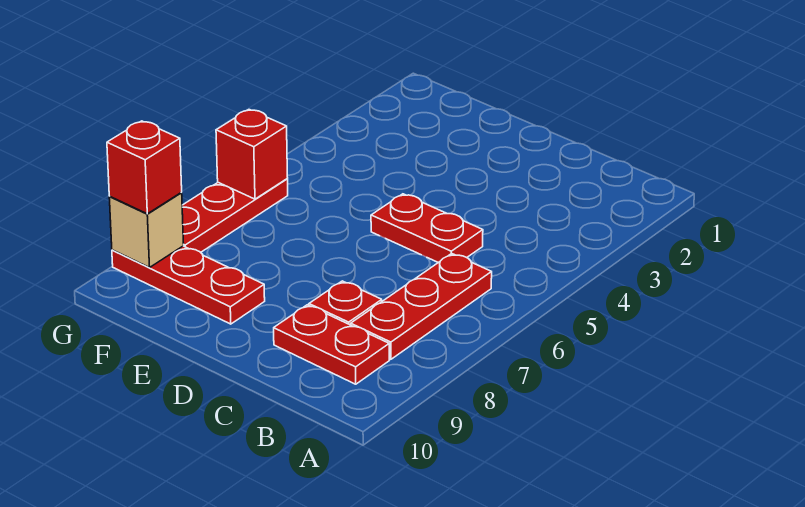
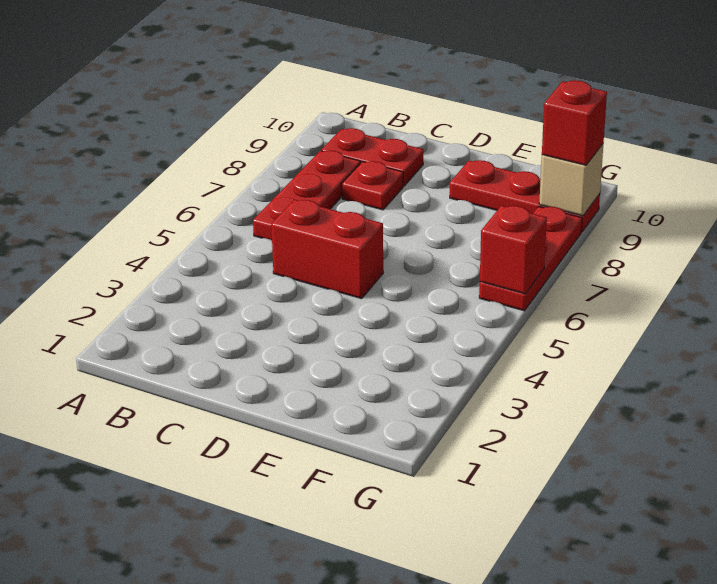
red plate C5:D5 level 1 -> red brick C5:D5 level 1

